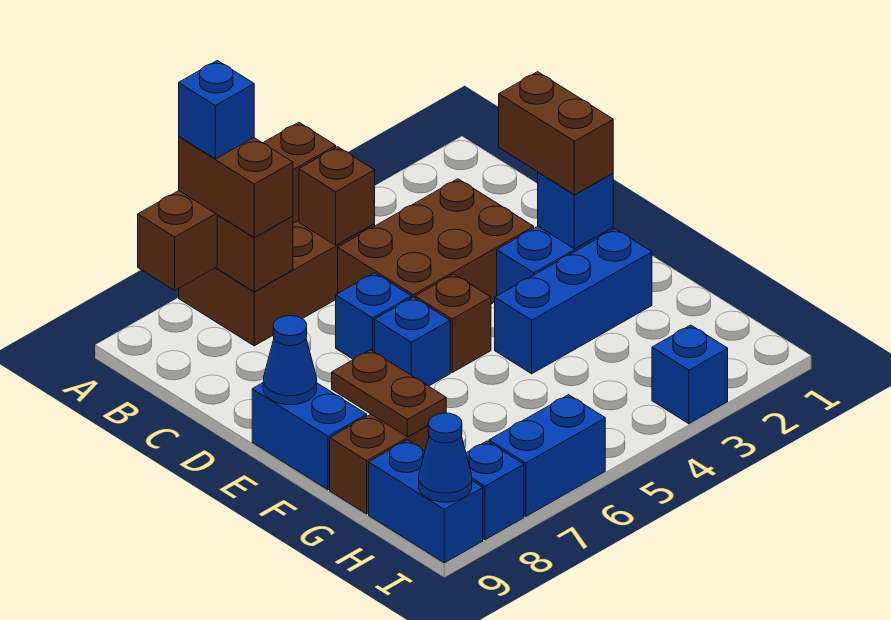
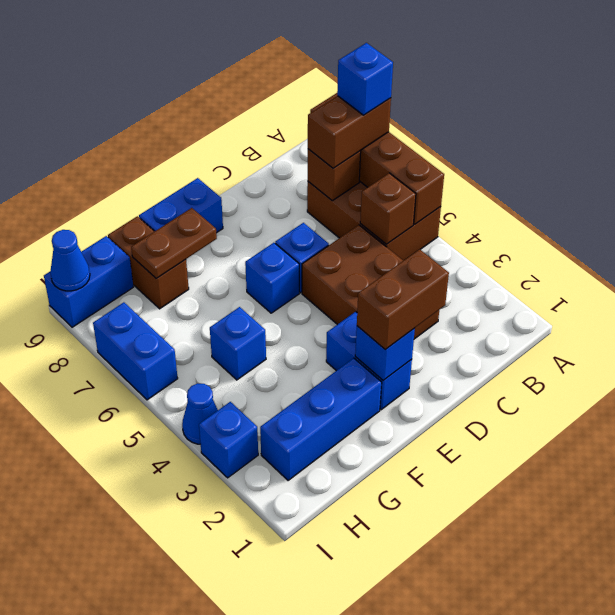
brown brick E5 level 1 -> none
blue cone E9 level 2 -> blue cone I4 level 1
blue brick F2:F4 level 1 -> blue brick F2:H2 level 1
blue brick I8 level 1 -> blue brick G5 level 1

